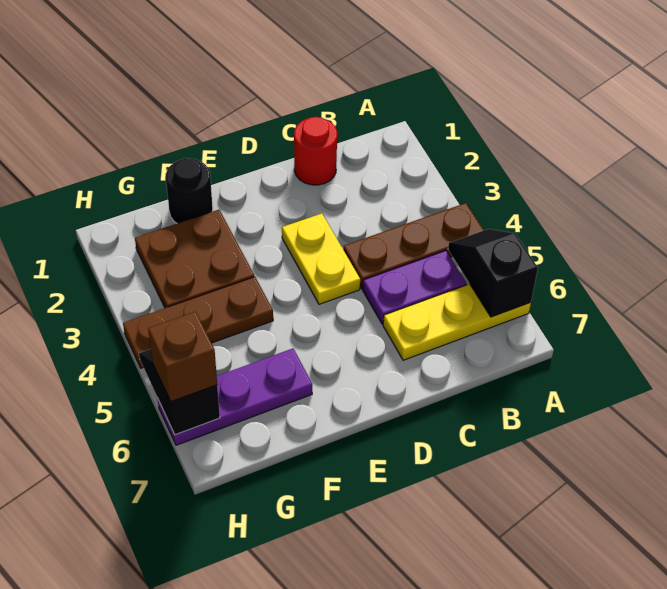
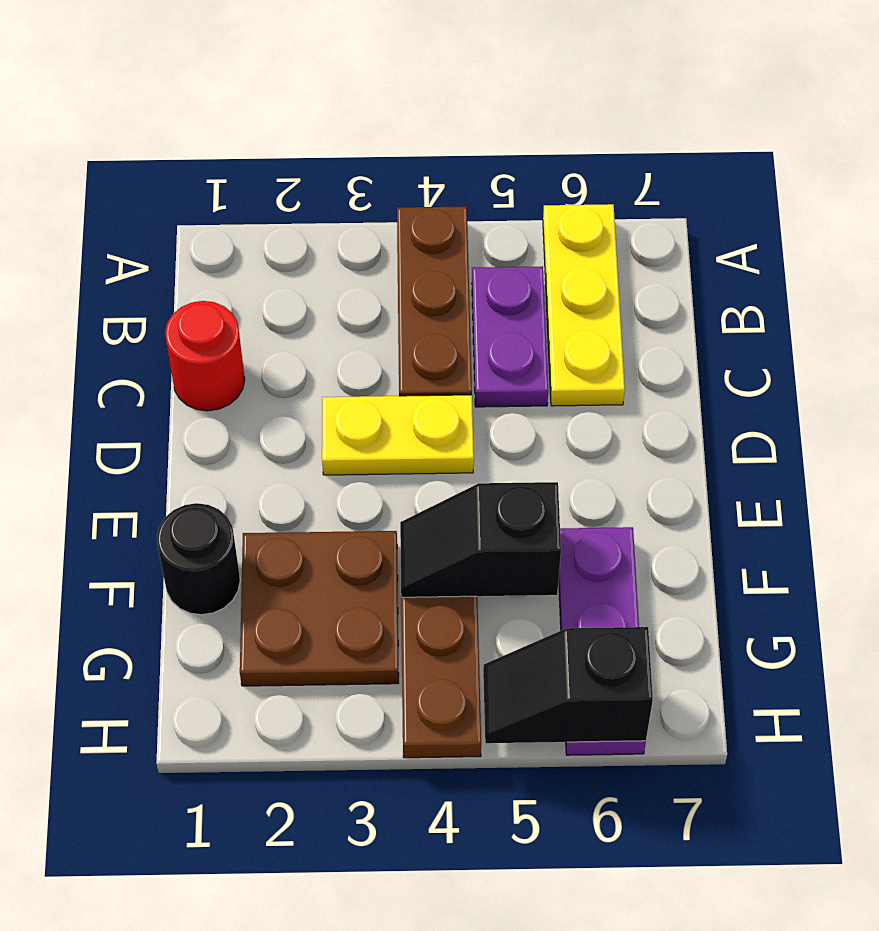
black slope A5:A6 level 2 top 6 -> black slope F4:F5 level 2 top 5
brown brick H6 level 3 -> none

